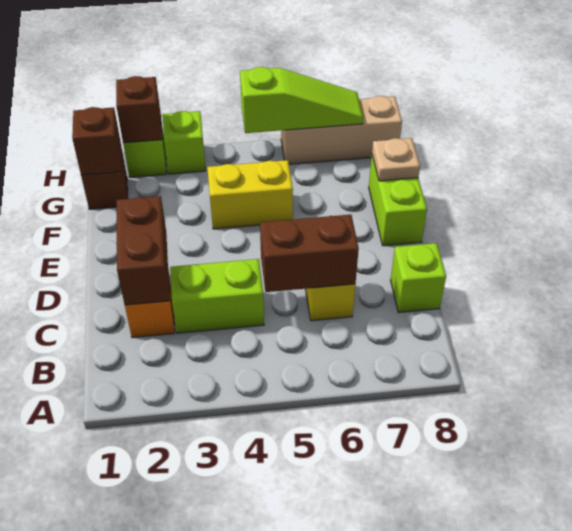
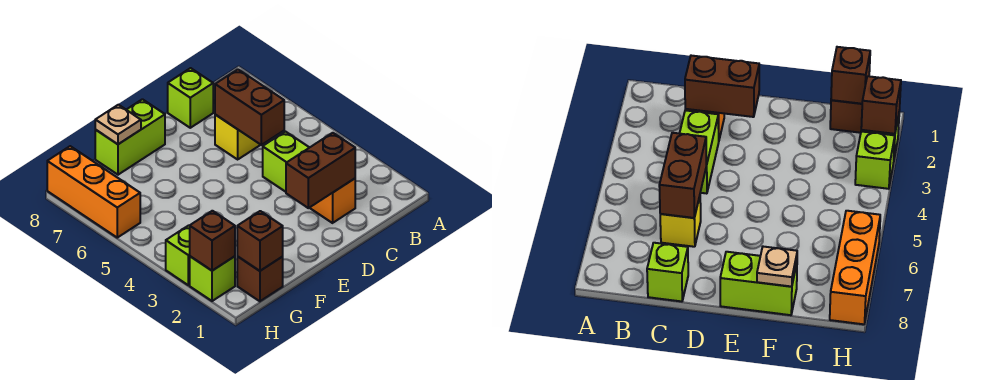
yellow brick F4:F5 level 1 -> none
lime slope H5:H7 level 2 top 5 -> none
tan brick H6:H8 level 1 -> orange brick H6:H8 level 1

